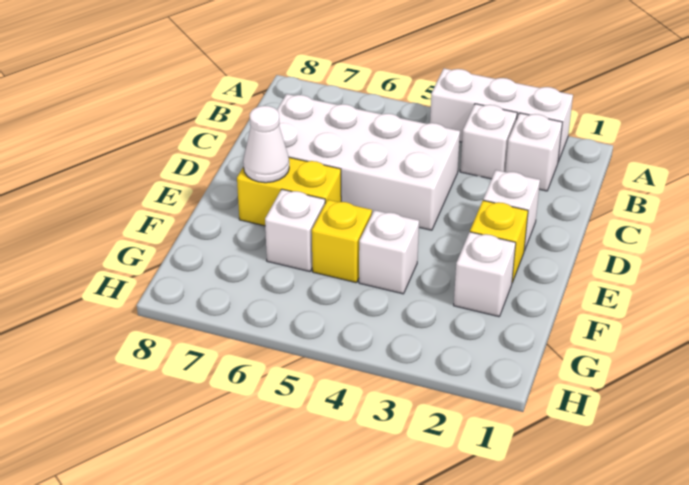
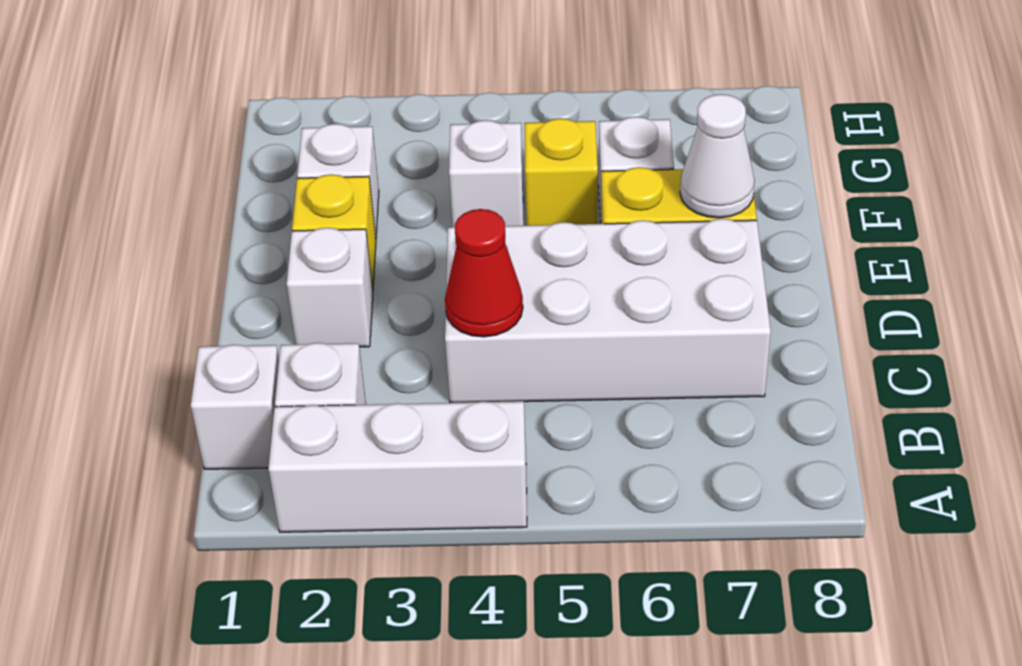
white brick B3 level 1 -> white brick B1 level 1
none -> red cone C4 level 2

